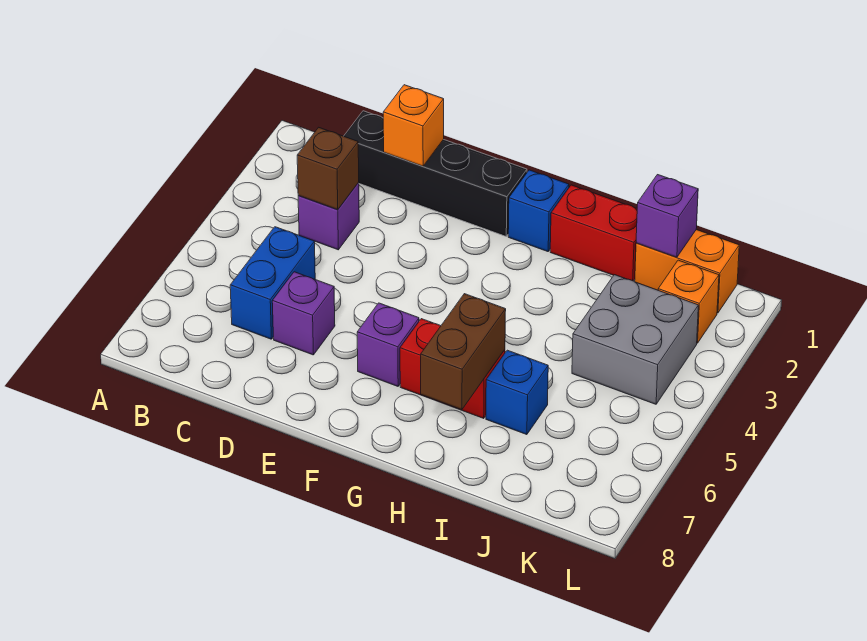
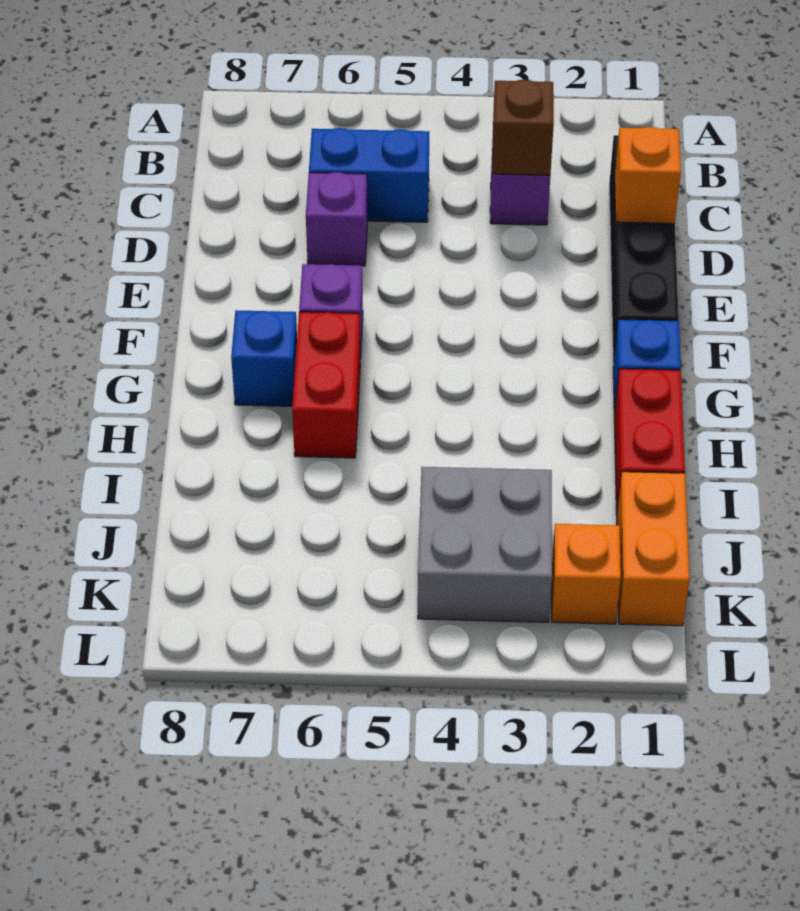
brown brick H6:H7 level 2 -> none
blue brick I6 level 1 -> blue brick G7 level 1
purple brick J1 level 2 -> none

